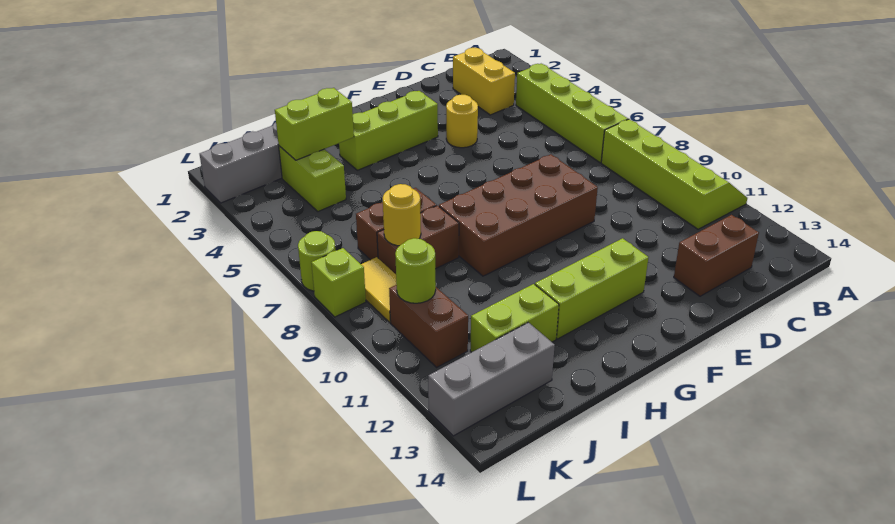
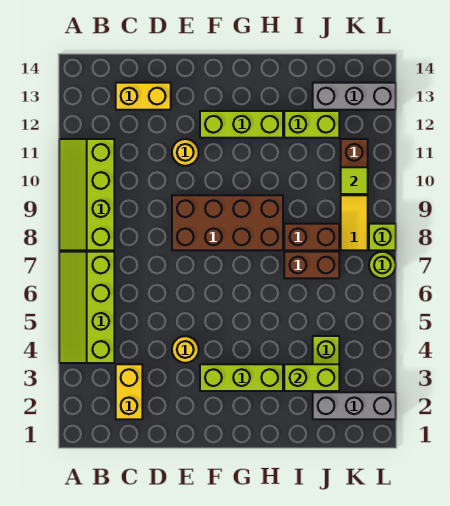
brown brick C13:D13 level 1 -> yellow brick C13:D13 level 1
yellow round brick J8 level 2 -> yellow round brick E11 level 1
lime round brick K10 level 2 -> lime tile K10 level 2

